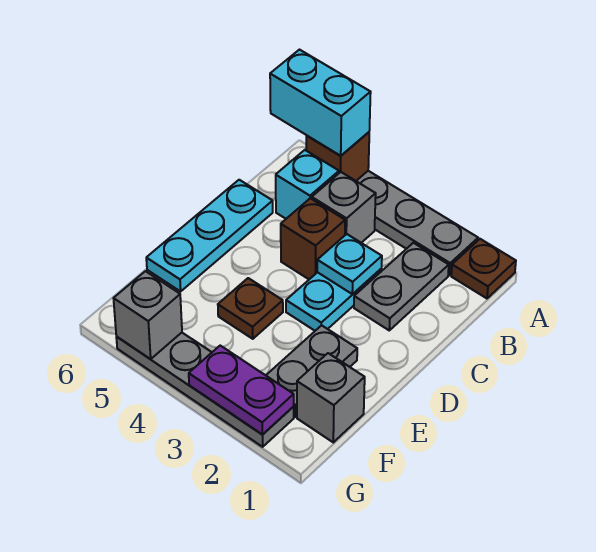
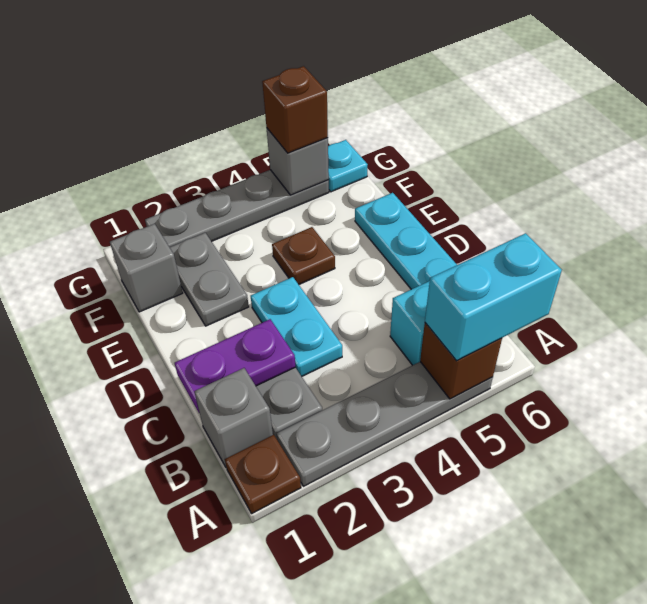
grey brick B4 level 1 -> grey brick B1 level 1
cyan plate C3 level 2 -> cyan plate G6 level 1
brown brick C4 level 1 -> brown brick G5 level 3
purple plate G2:G3 level 2 -> purple plate C1:C2 level 2

